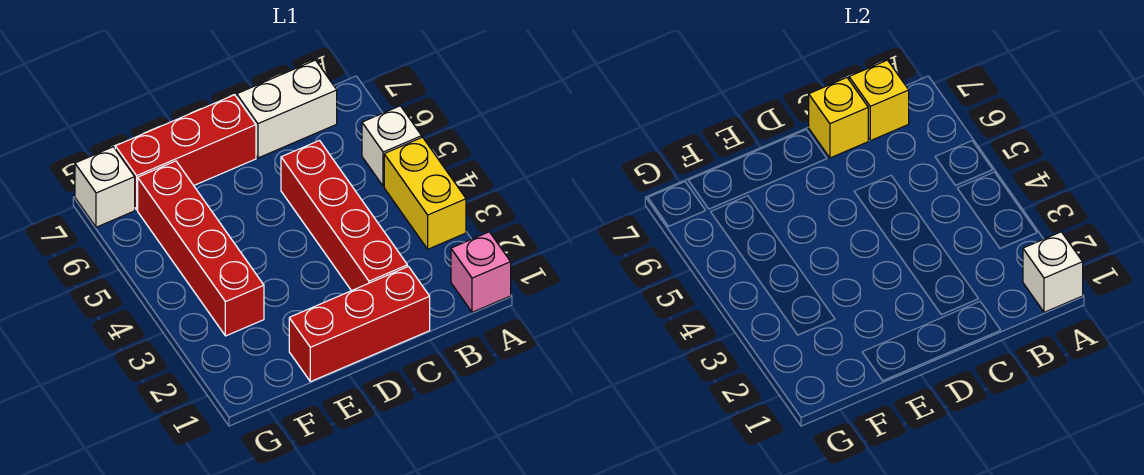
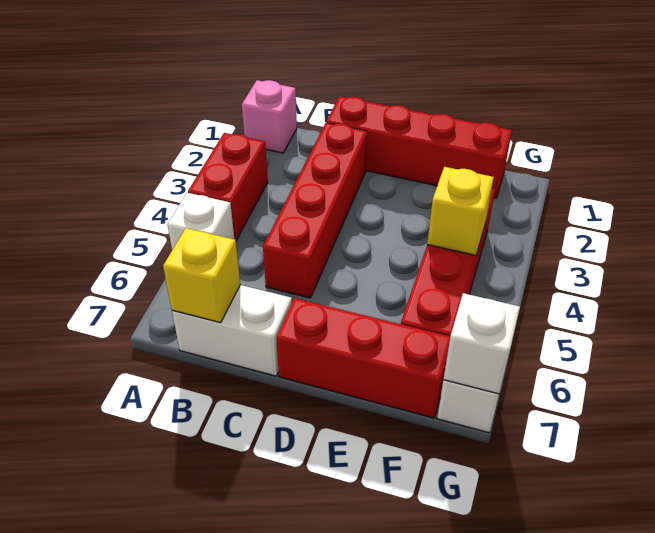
white brick A1 level 2 -> white brick G7 level 2
yellow brick A3:A4 level 1 -> red brick A3:A4 level 1
red brick C1:E1 level 1 -> red brick C1:F1 level 1
yellow brick C7 level 2 -> yellow brick F4 level 2

